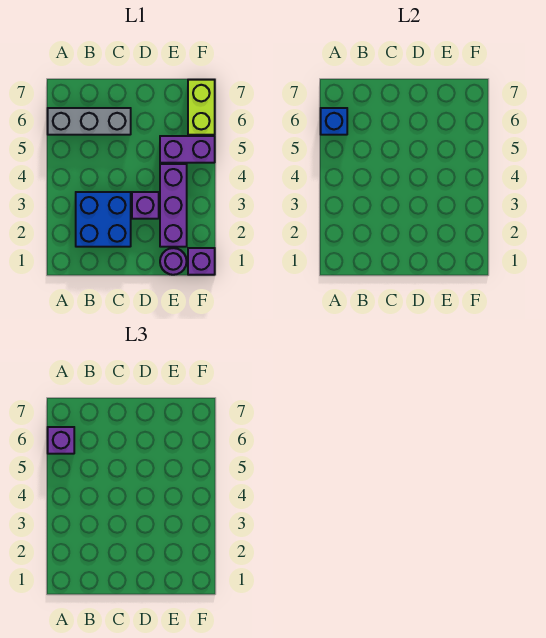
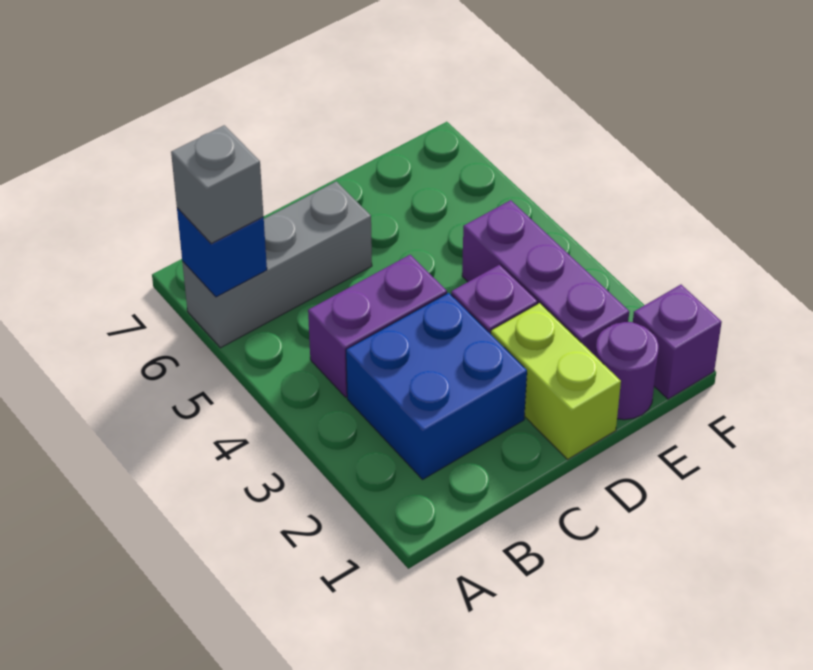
purple brick A6 level 3 -> grey brick A6 level 3
purple brick E5:F5 level 1 -> purple brick B4:C4 level 1
lime brick F6:F7 level 1 -> lime brick D1:D2 level 1

